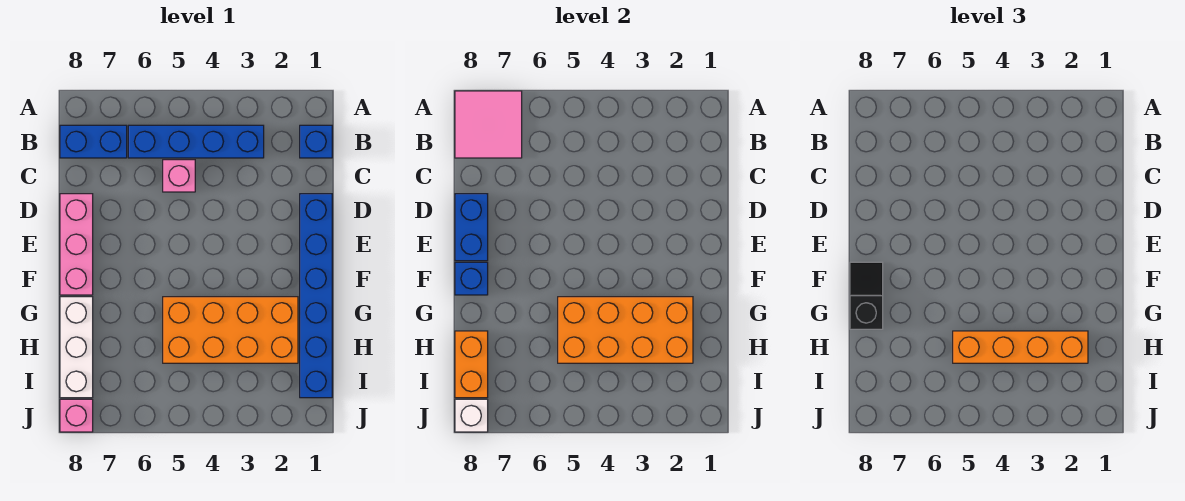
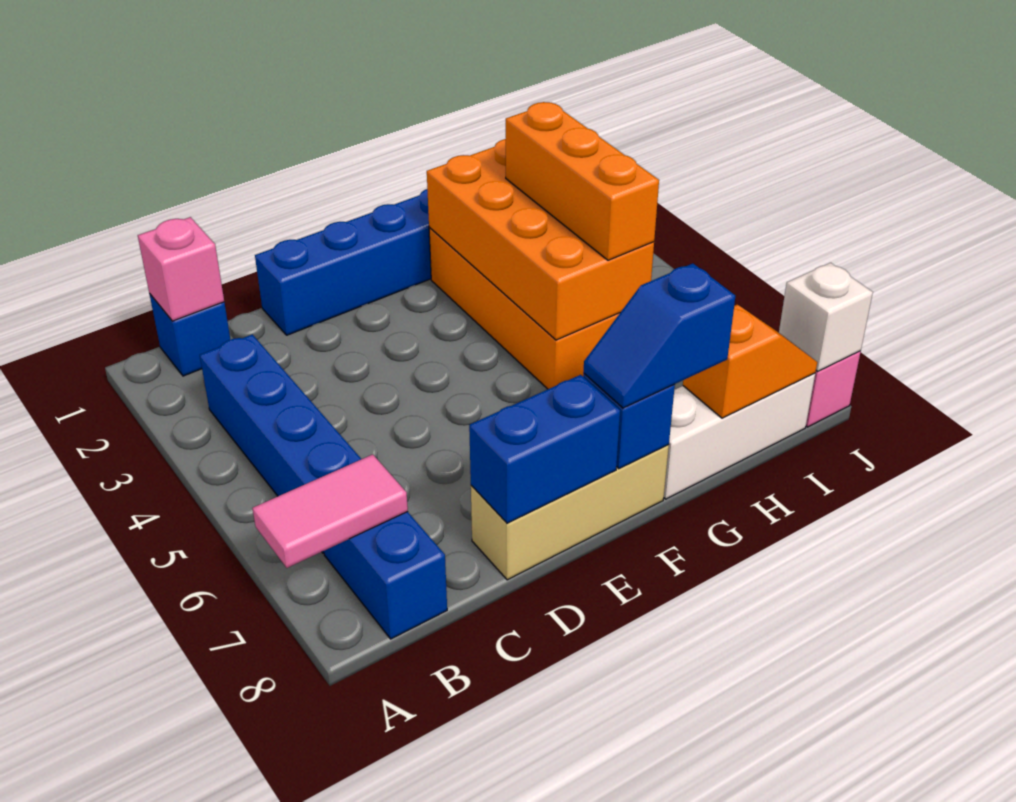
pink tile A7:B8 level 2 -> pink tile A7:B7 level 2
pink brick C5 level 1 -> pink brick B1 level 2
pink brick D8:F8 level 1 -> tan brick D8:F8 level 1
black slope F8:G8 level 3 top G -> blue slope F8:G8 level 3 top G
orange brick H2:H5 level 3 -> orange brick H3:H5 level 3
orange brick H8:I8 level 2 -> orange slope H8:I8 level 2 top H

